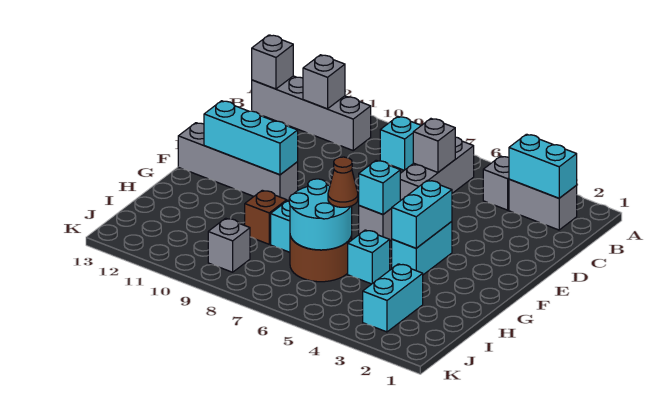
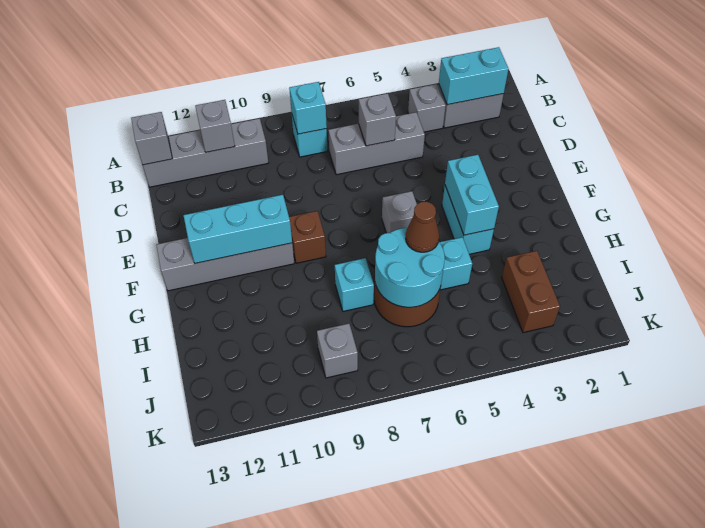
grey brick B6:D6 level 1 -> grey brick C5:C7 level 1
cyan brick F6 level 2 -> cyan brick B8 level 2
brown brick H9 level 1 -> brown brick F9 level 1
cyan brick I3:J3 level 1 -> brown brick I3:J3 level 1

